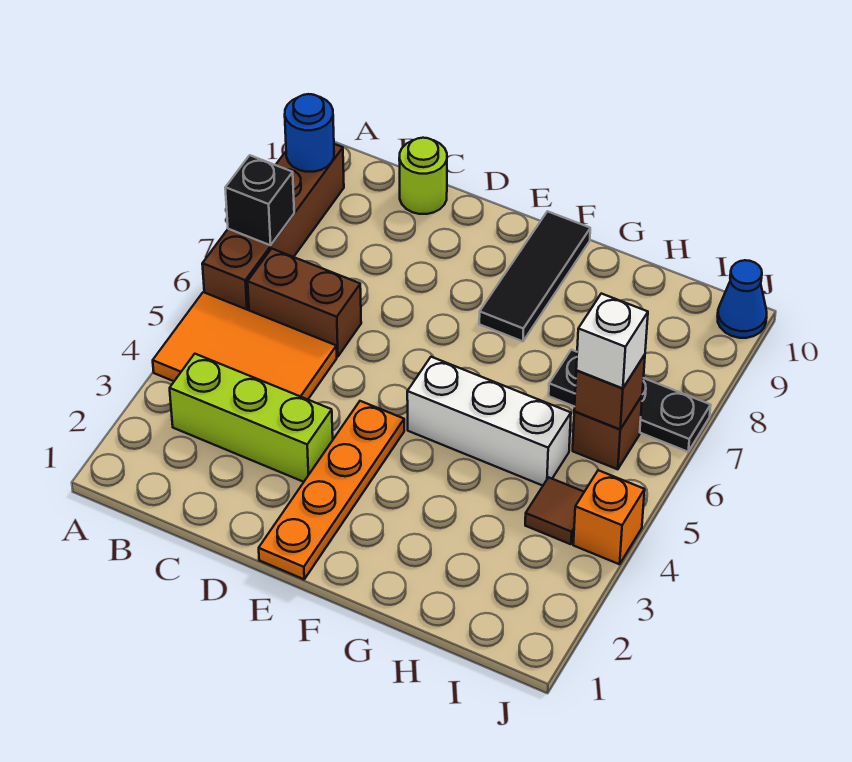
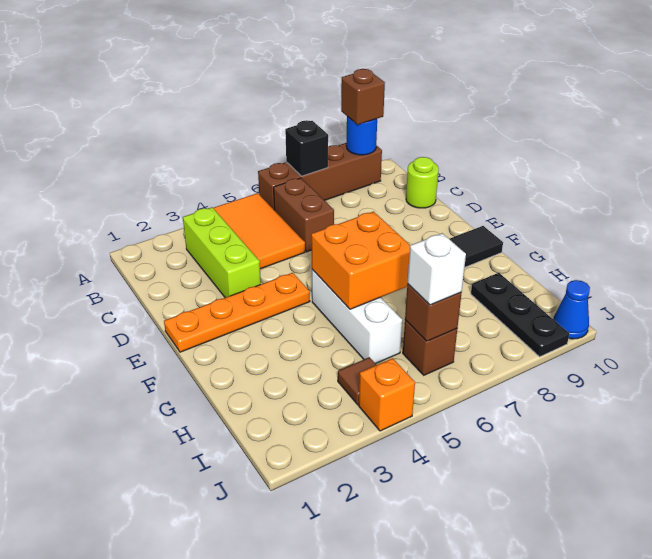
none -> brown brick A9 level 3
none -> orange brick F5:G6 level 2
black plate H7:J7 level 1 -> black plate H9:J9 level 1

